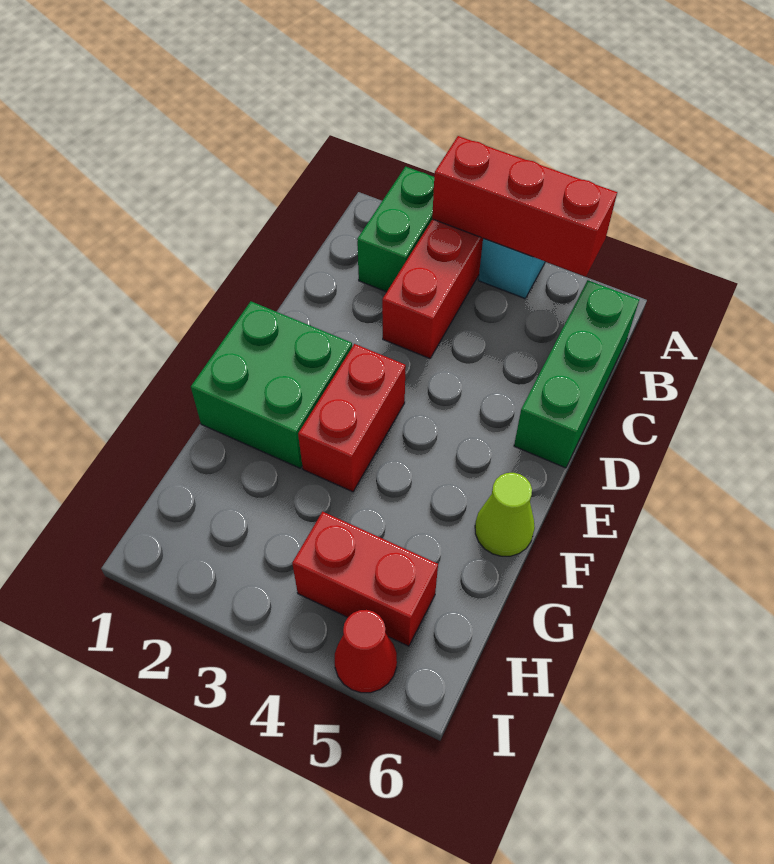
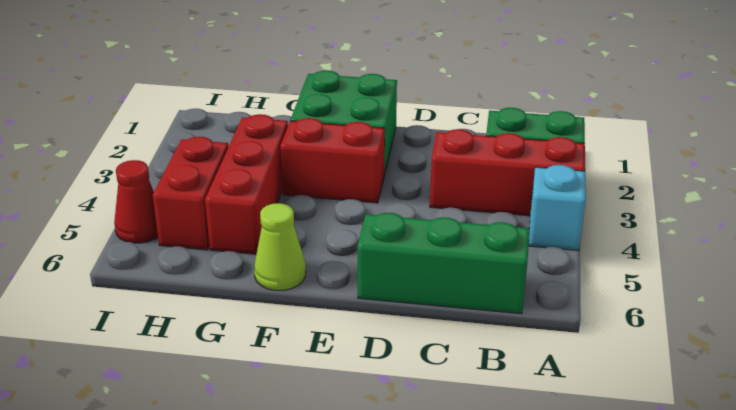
red brick A3:A5 level 2 -> red brick G3:G5 level 1

